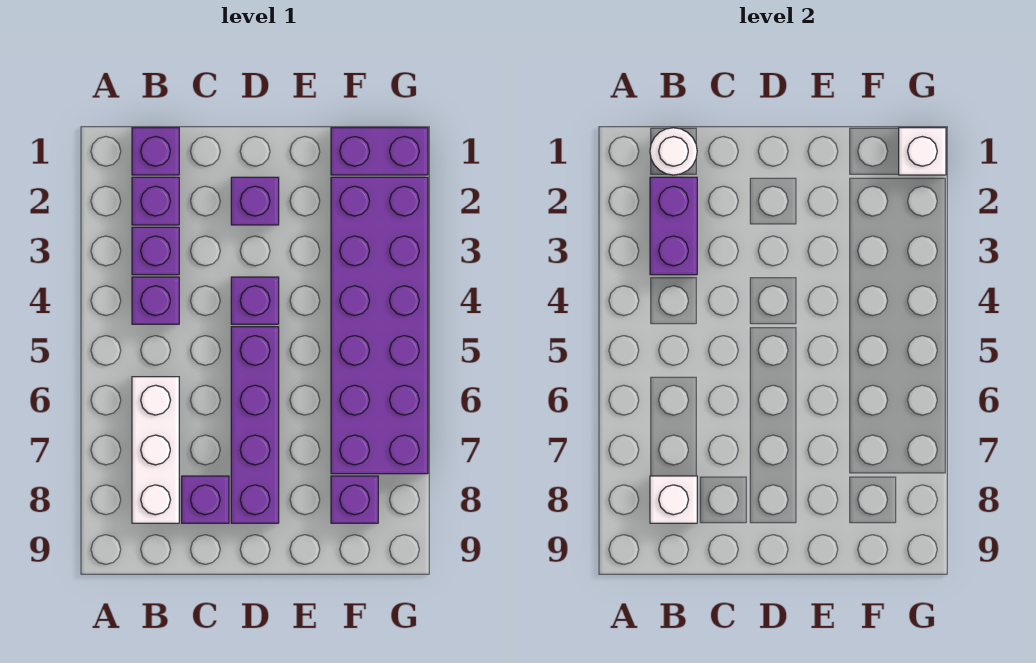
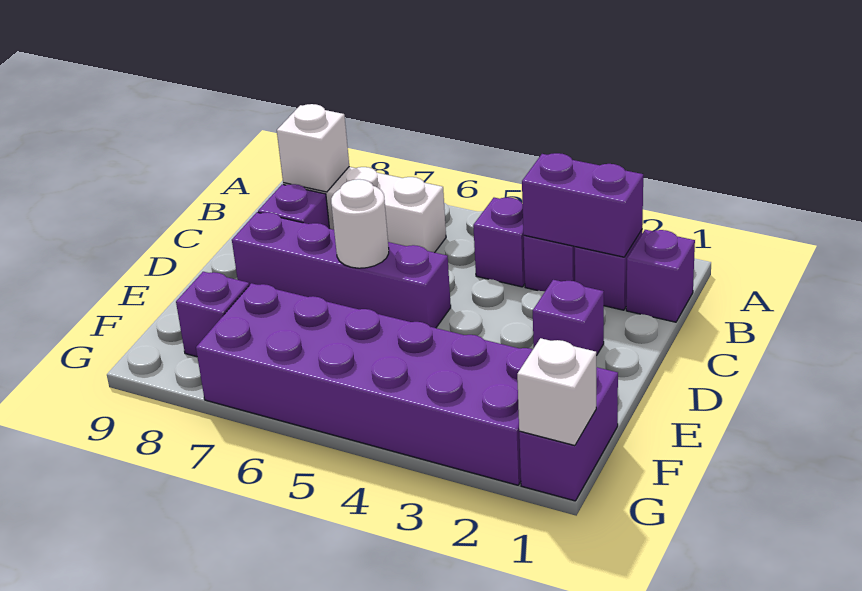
white round brick B1 level 2 -> white round brick D6 level 2
purple brick D4 level 1 -> none

